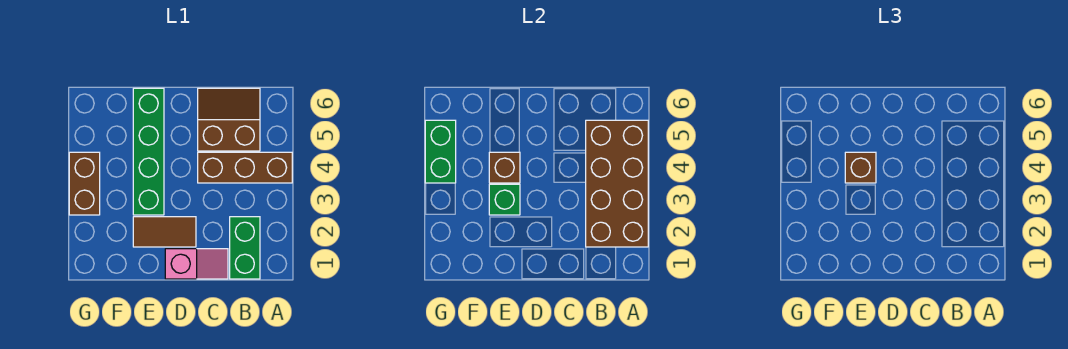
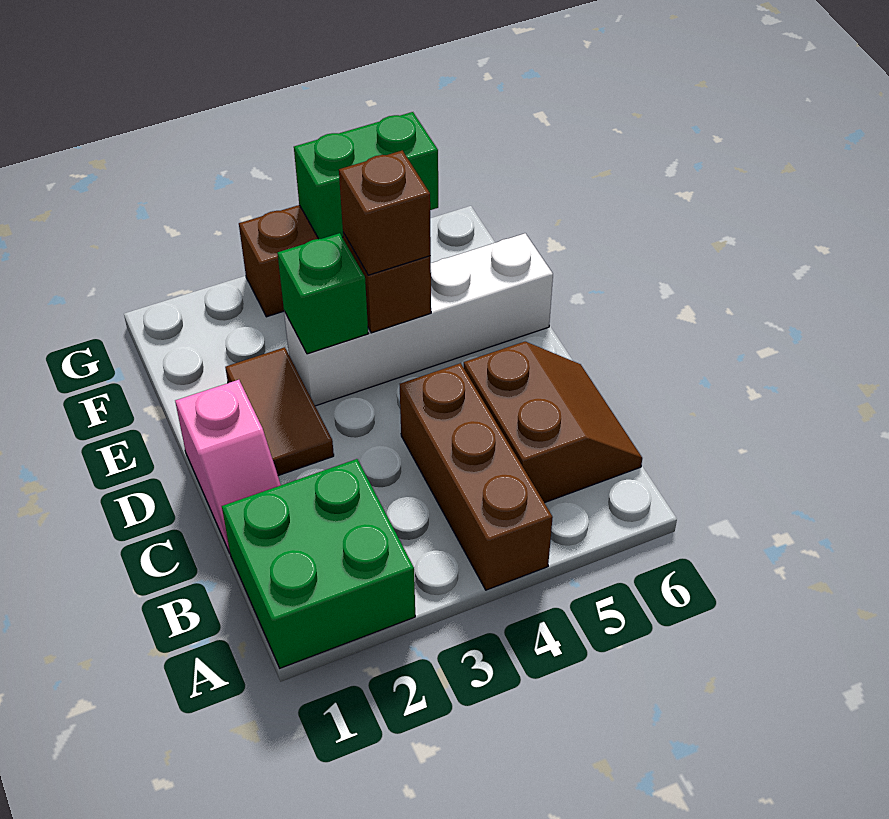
brown brick A2:B5 level 2 -> none
green brick B1:B2 level 1 -> green brick A1:B2 level 1
green brick E3:E6 level 1 -> white brick E3:E6 level 1

